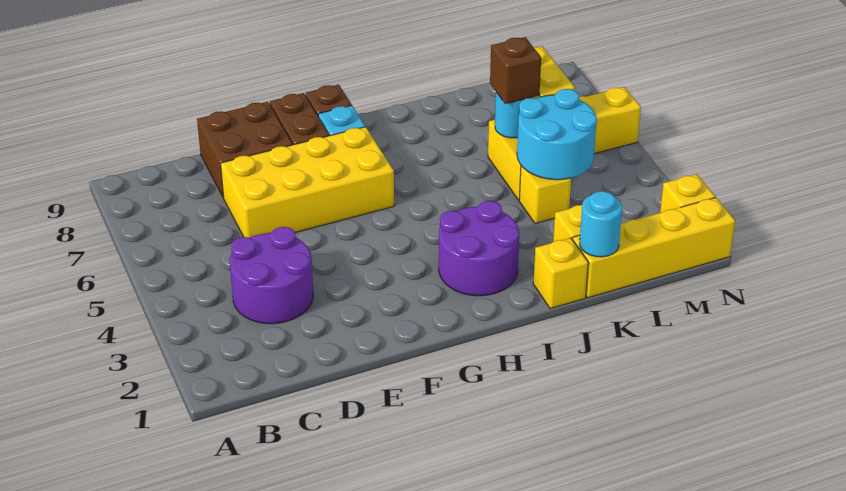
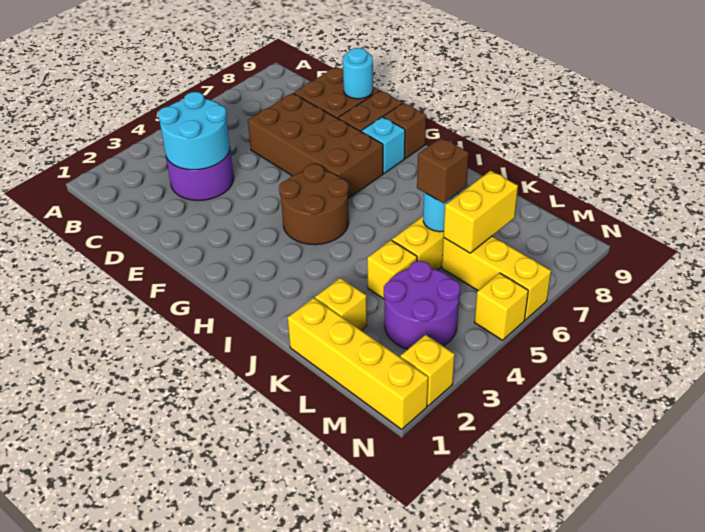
yellow brick D6:G7 level 1 -> brown brick D6:G7 level 1
none -> brown round brick G4:H5 level 1
purple round brick H2:I3 level 1 -> purple round brick L3:M4 level 1
yellow brick J1 level 1 -> yellow brick N5 level 1
cyan round brick K1 level 2 -> cyan round brick E9 level 2
cyan round brick K4:L5 level 2 -> cyan round brick C3:D4 level 2

